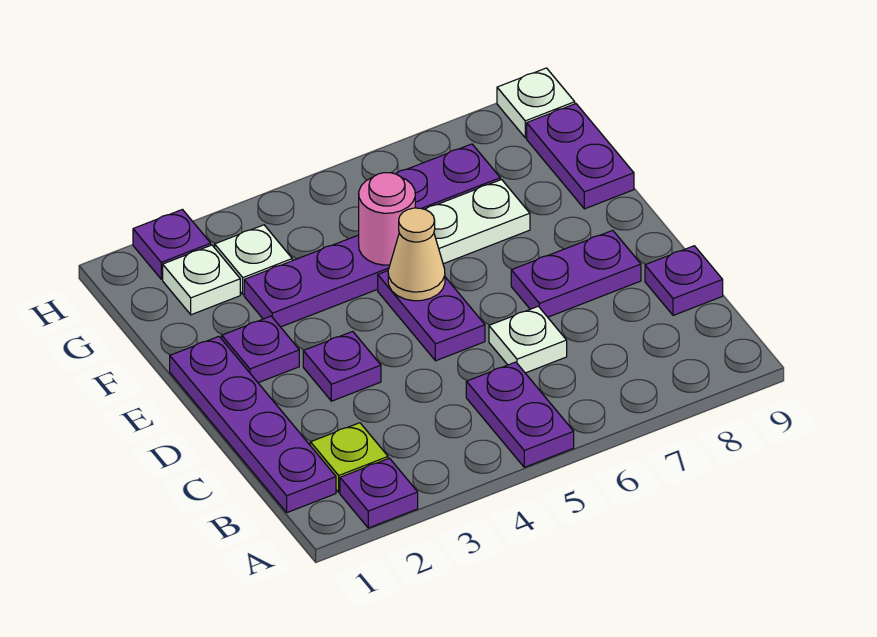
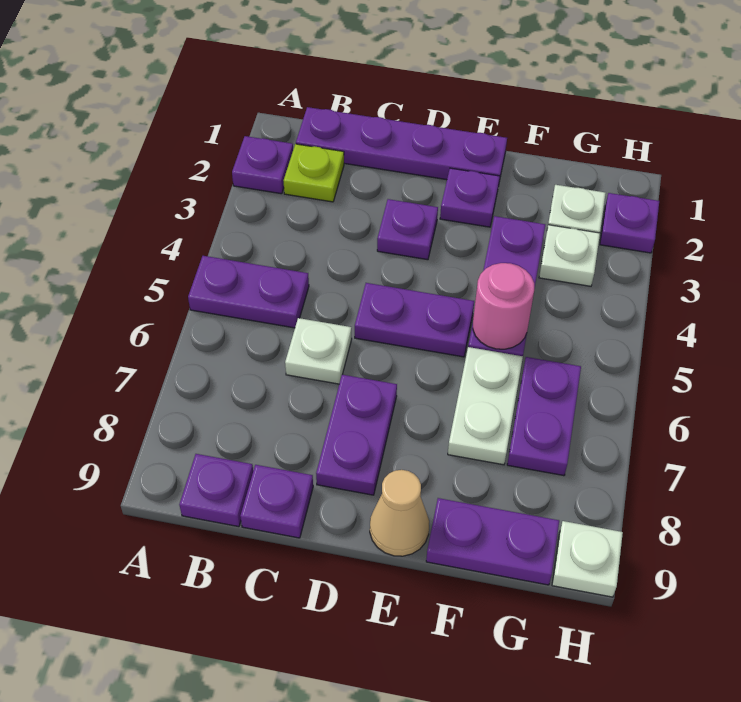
none -> purple plate B9 level 1
tan cone E5 level 2 -> tan cone E9 level 1

